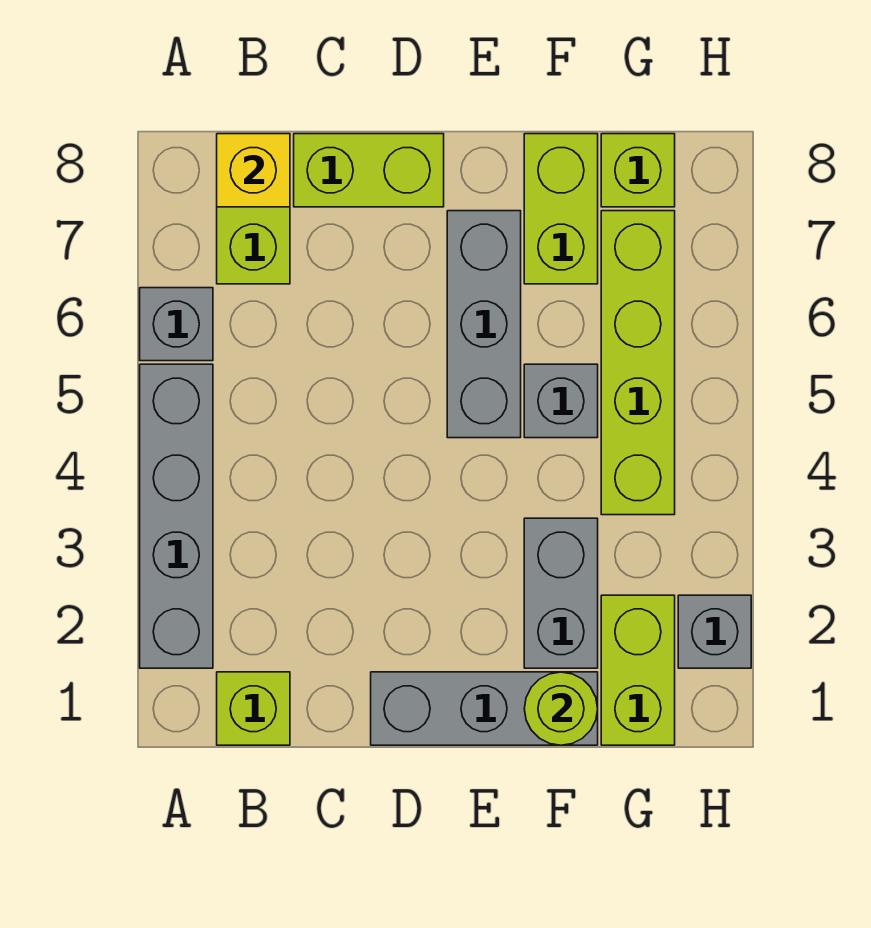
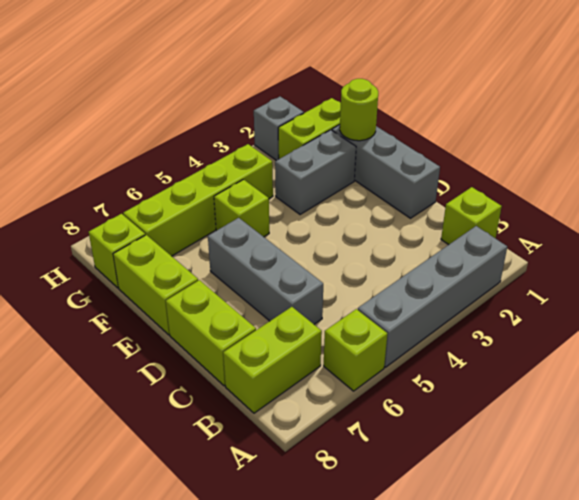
grey brick A6 level 1 -> lime brick A6 level 1
yellow brick B8 level 2 -> none
grey brick E5:E7 level 1 -> grey brick C6:E6 level 1
grey brick F5 level 1 -> lime brick F5 level 1
lime brick F7:F8 level 1 -> lime brick E8:F8 level 1

